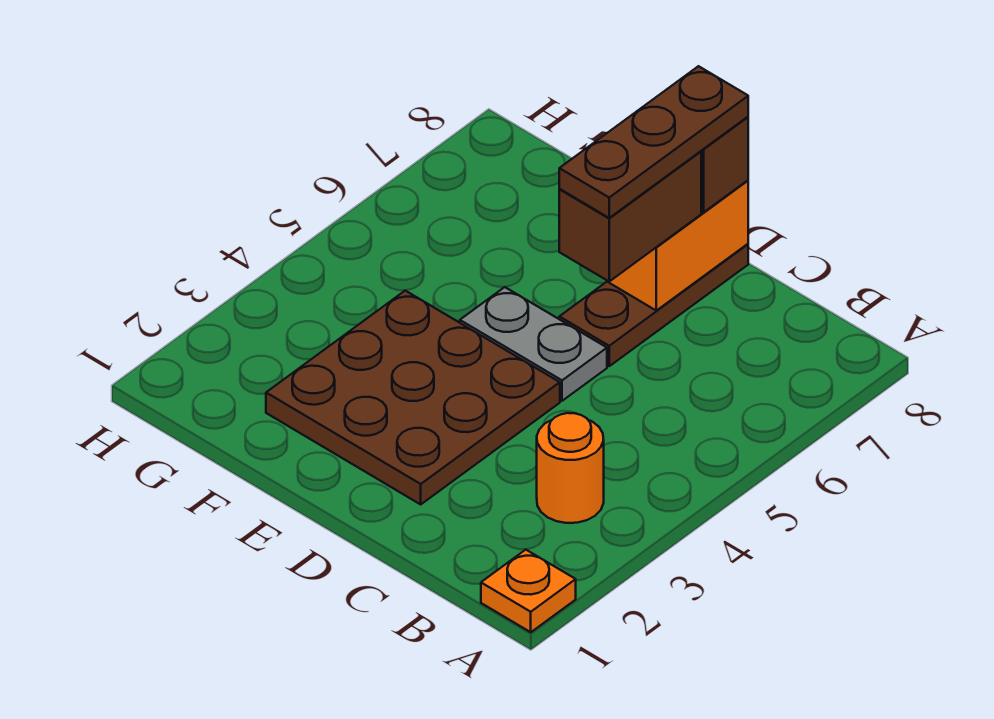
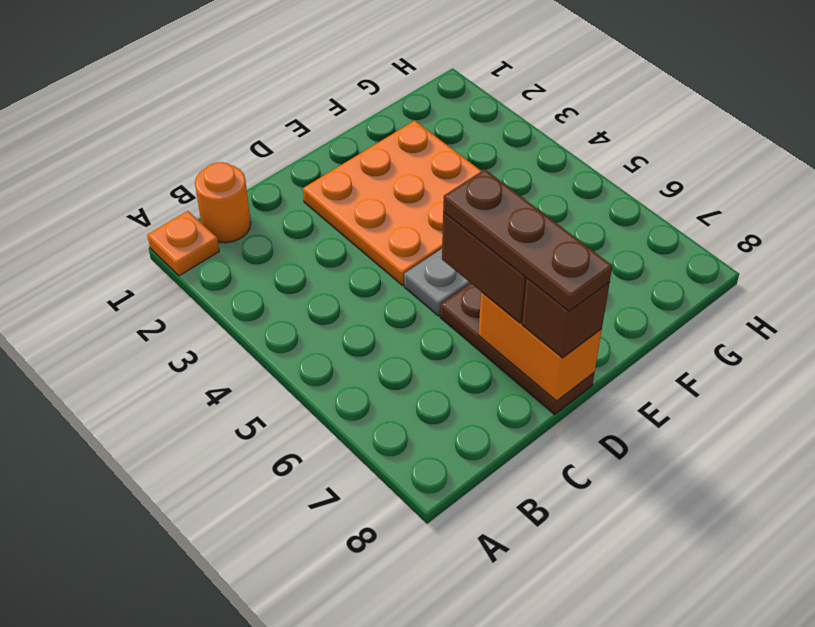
orange round brick B3 level 1 -> orange round brick B1 level 1
brown plate D2:F4 level 1 -> orange plate D2:F4 level 1

